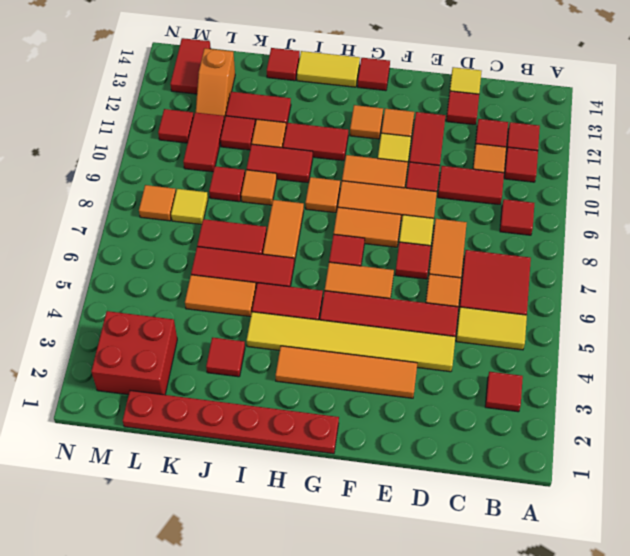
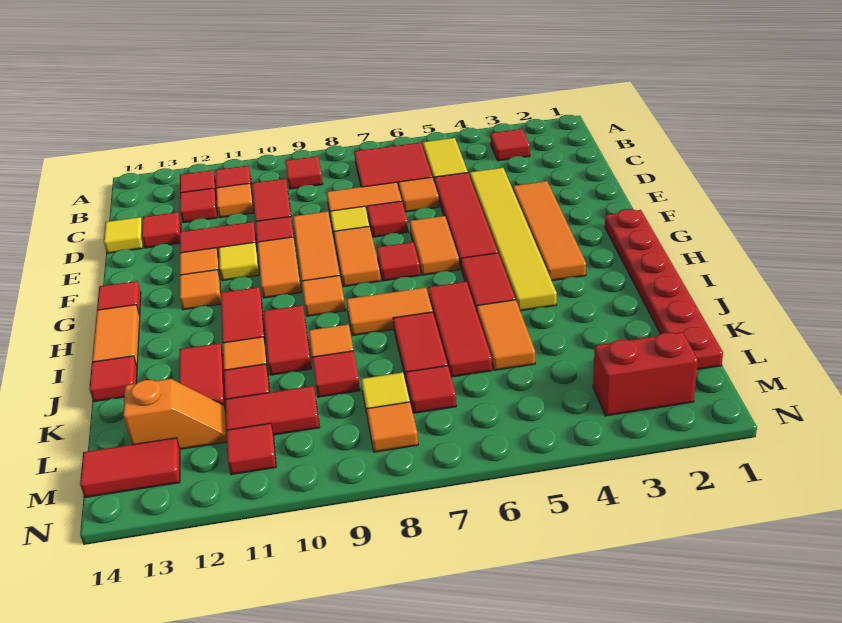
yellow tile H14:I14 level 1 -> orange tile H14:I14 level 1
red tile J3 level 1 -> red tile L7 level 1
red brick L2:M3 level 1 -> red brick M2:M3 level 1

